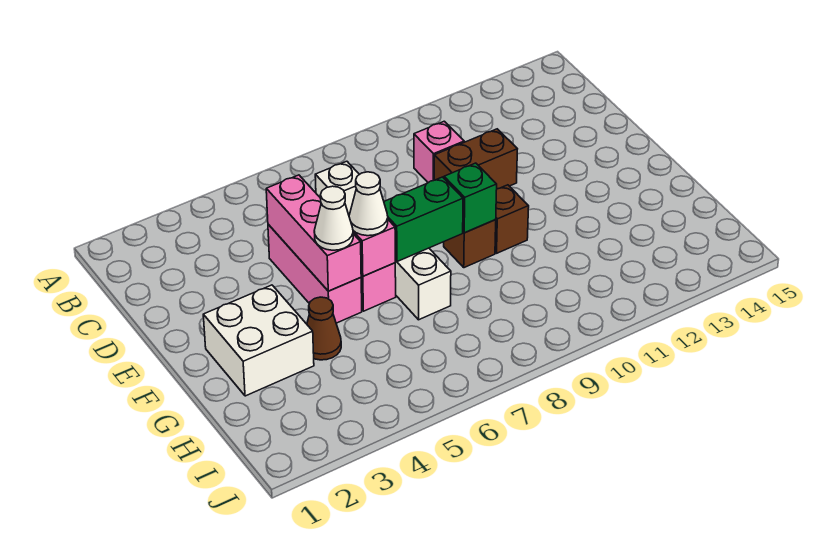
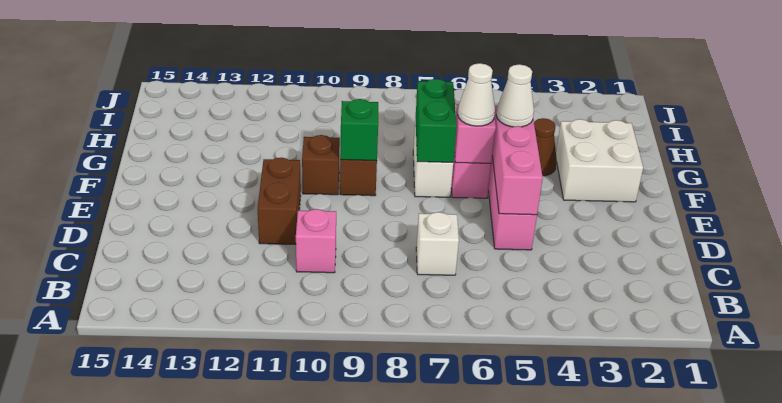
brown brick D10:D11 level 1 -> brown brick D11:E11 level 1
green brick F7:F8 level 2 -> green brick F7:G7 level 2

